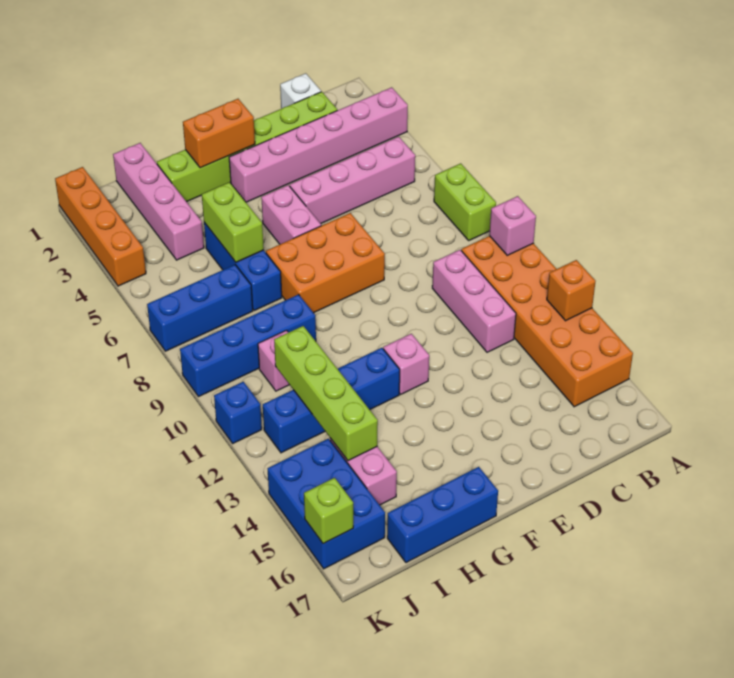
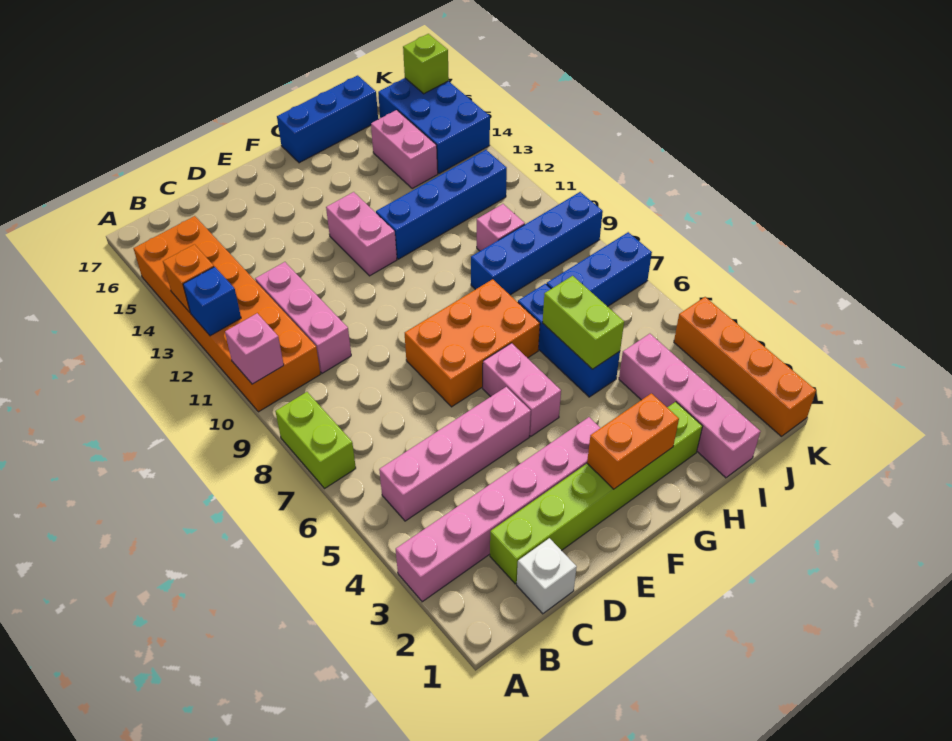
pink brick F12 level 1 -> pink brick F12:F13 level 1
lime brick I11:I14 level 2 -> none
blue brick K11 level 1 -> blue brick A12 level 2

